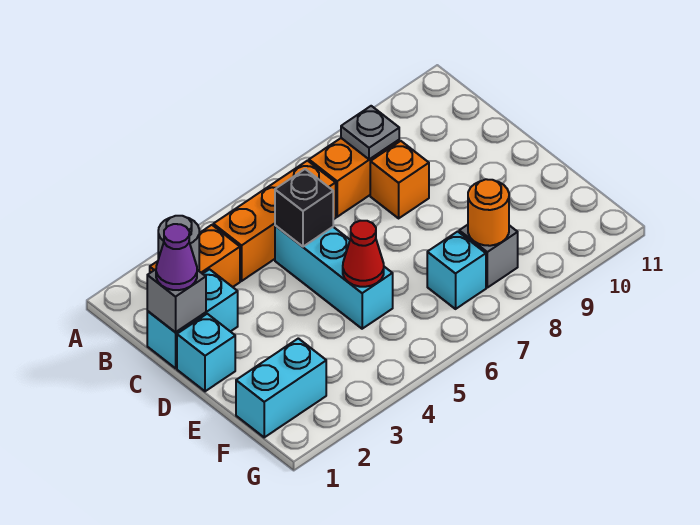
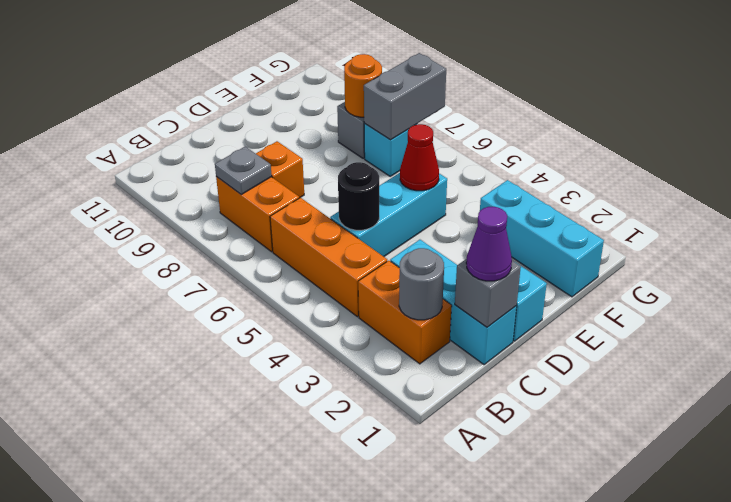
cyan brick C1:C2 level 1 -> cyan brick C1:C3 level 1
black brick C5 level 2 -> black round brick C5 level 2
cyan brick F1:F2 level 1 -> cyan brick F1:F3 level 1
none -> grey brick F7:G7 level 2

